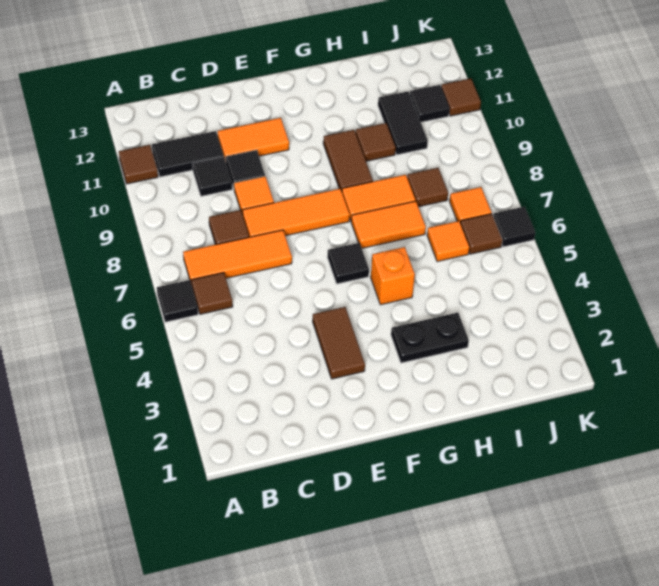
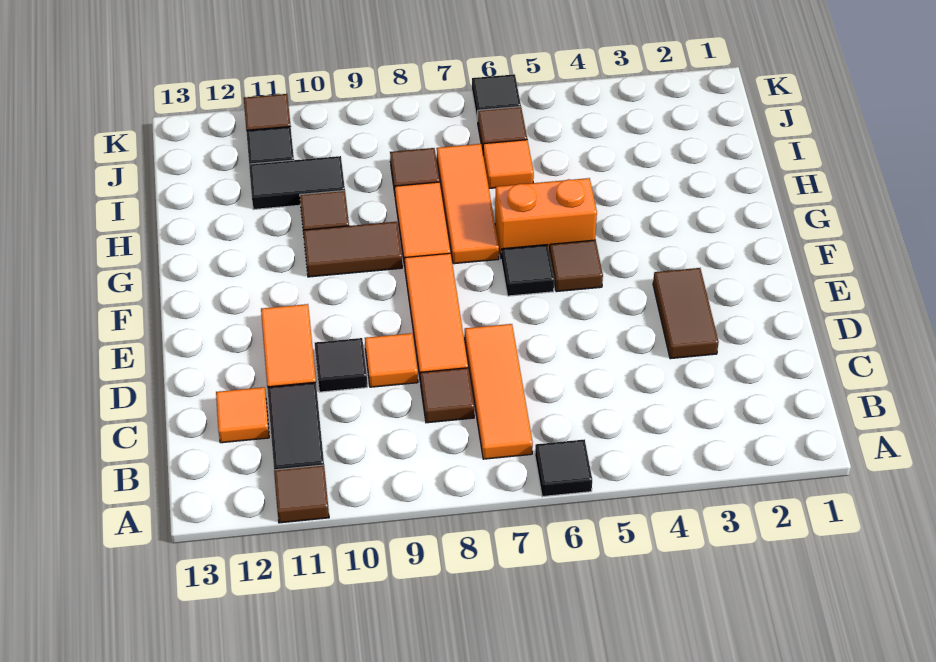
brown tile B6 level 1 -> brown tile F5 level 1
black tile C10 level 1 -> none
brown tile E3:E4 level 1 -> brown tile D3:E3 level 1
black plate G3:H3 level 1 -> none
orange brick G5 level 1 -> orange brick G5:G6 level 1
orange tile G7:H7 level 1 -> orange tile G7:I7 level 1
orange tile J7 level 1 -> orange tile C12 level 1

